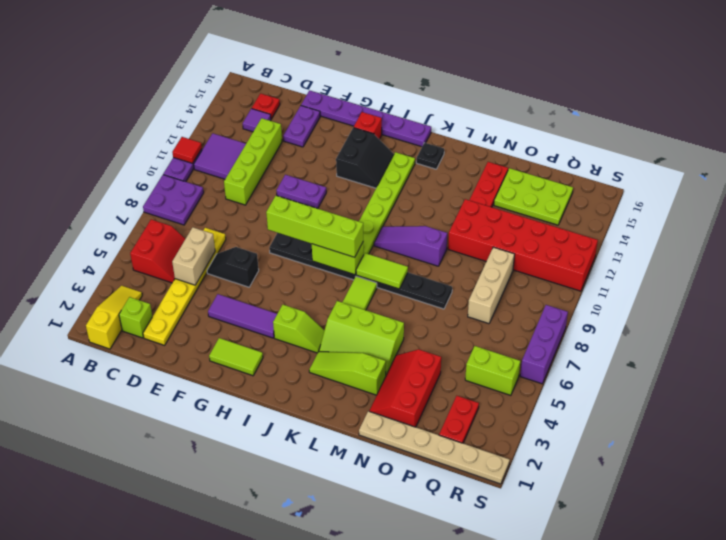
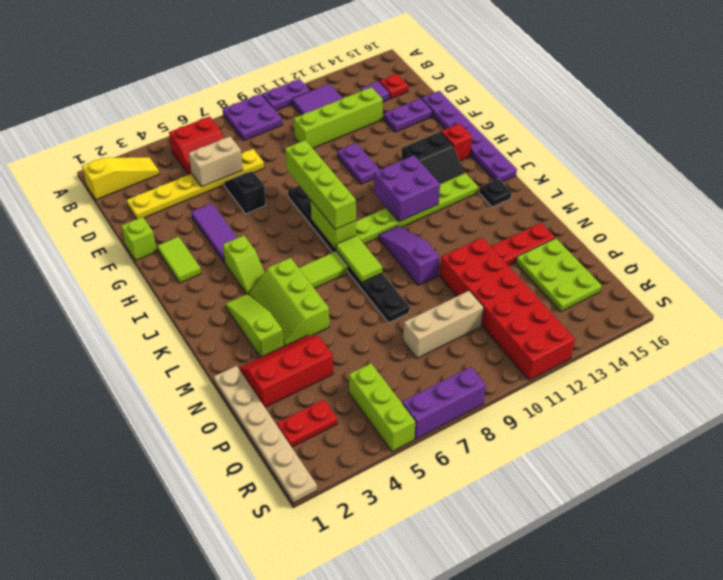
red tile A11 level 2 -> none
lime brick C2 level 1 -> lime brick F1 level 1
none -> purple brick I11:J12 level 2
lime brick Q5:R5 level 1 -> lime brick Q5:S5 level 1

